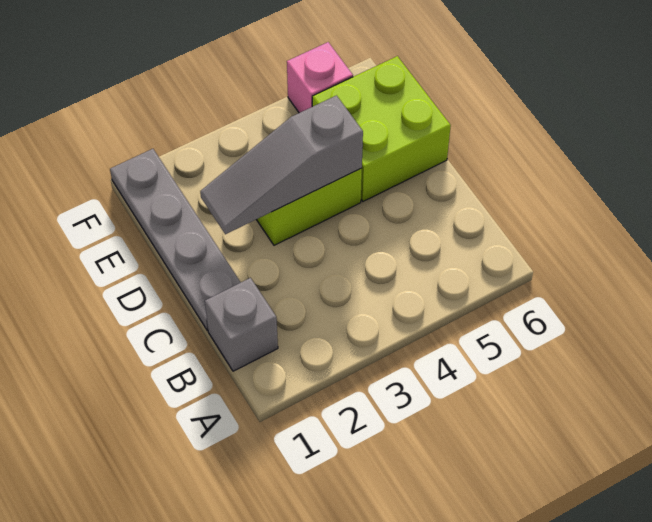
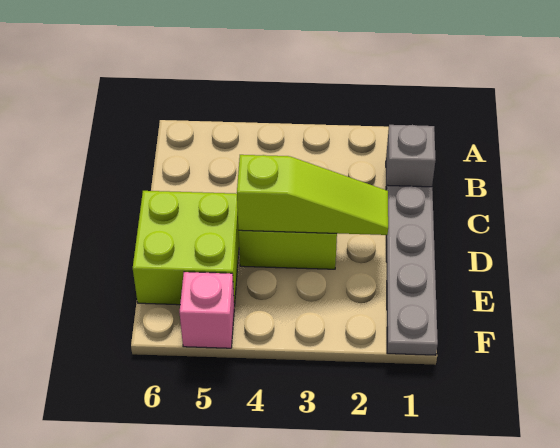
grey slope D2:D4 level 2 top 4 -> lime slope D2:D4 level 2 top 4

